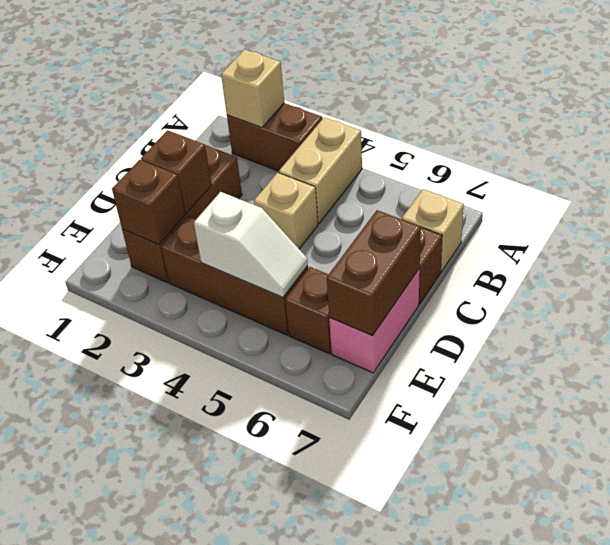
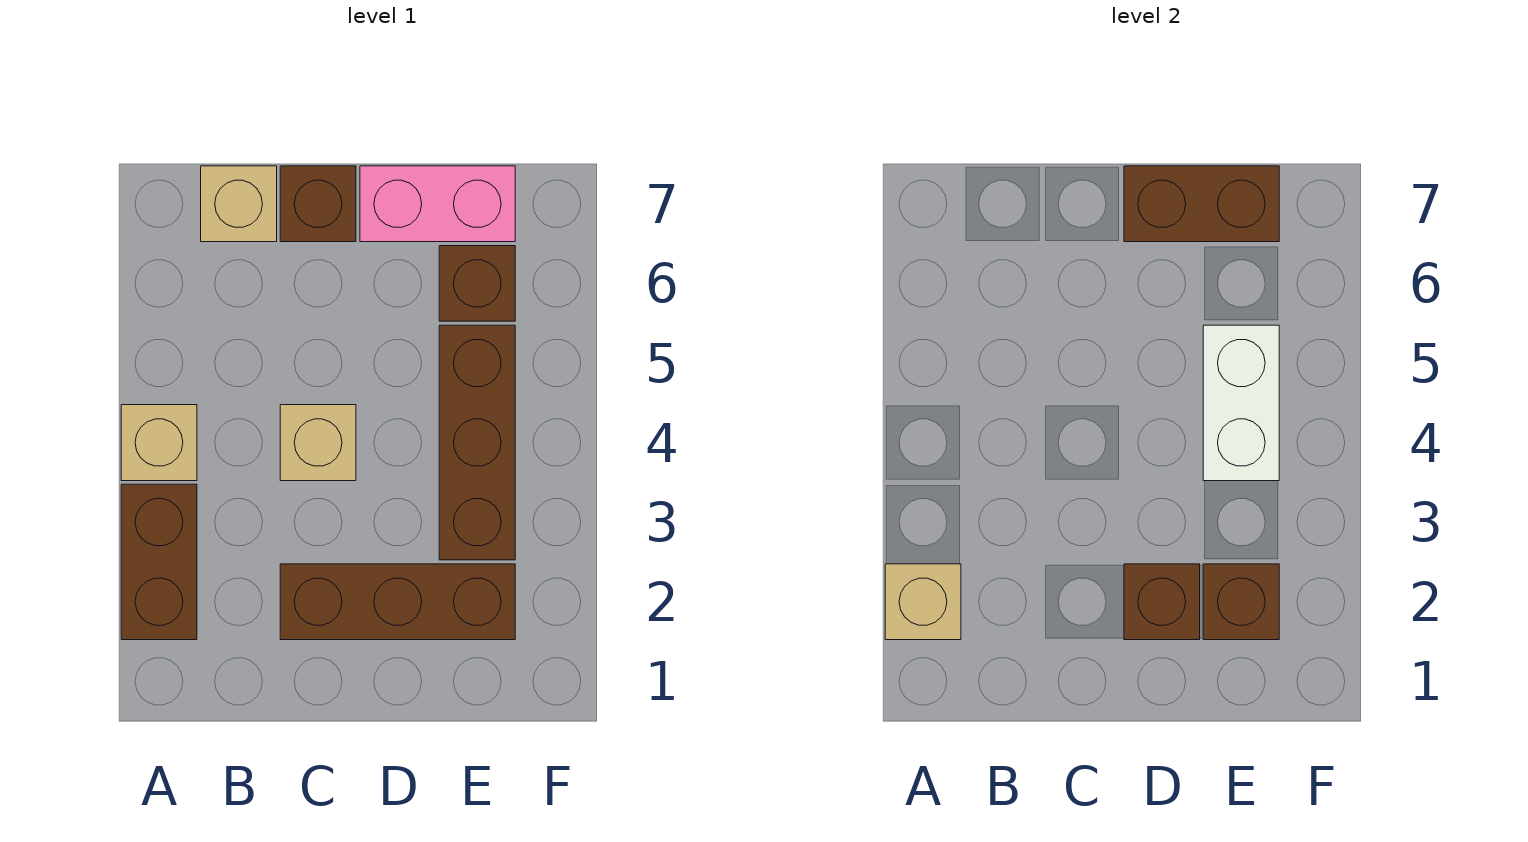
tan brick A4:B4 level 1 -> tan brick A4 level 1
white slope E4:E5 level 2 top 4 -> white brick E4:E5 level 2

